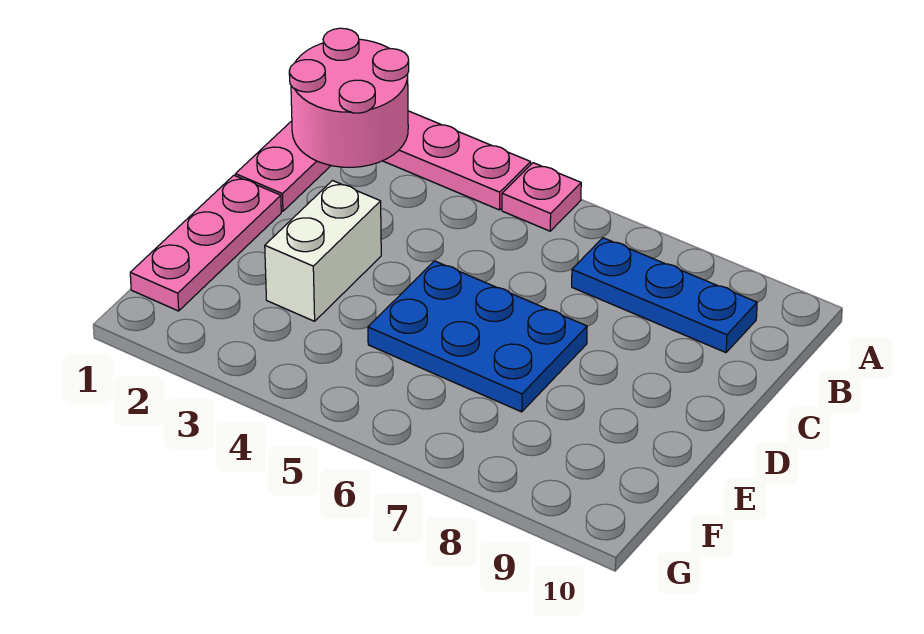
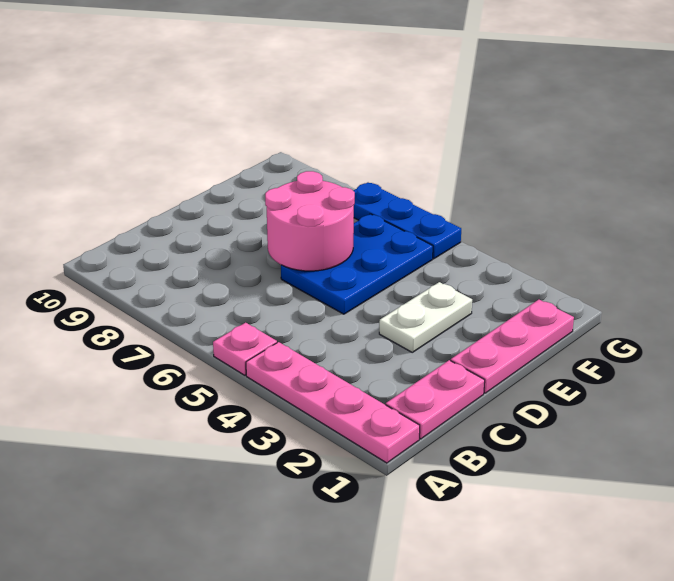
pink round brick A1:B2 level 2 -> pink round brick D6:E7 level 2
blue plate B7:B9 level 1 -> blue plate G5:G7 level 1
white brick D3:E3 level 1 -> white plate D3:E3 level 1
blue plate D5:E7 level 1 -> blue plate D5:F6 level 1

